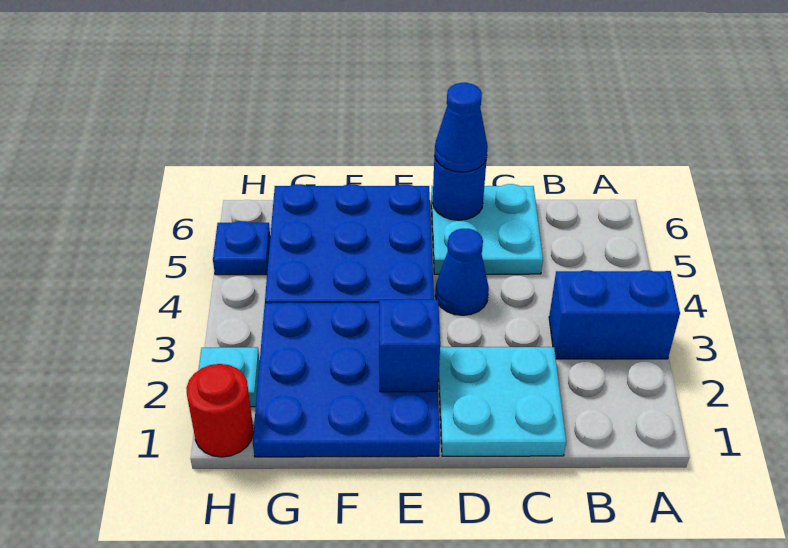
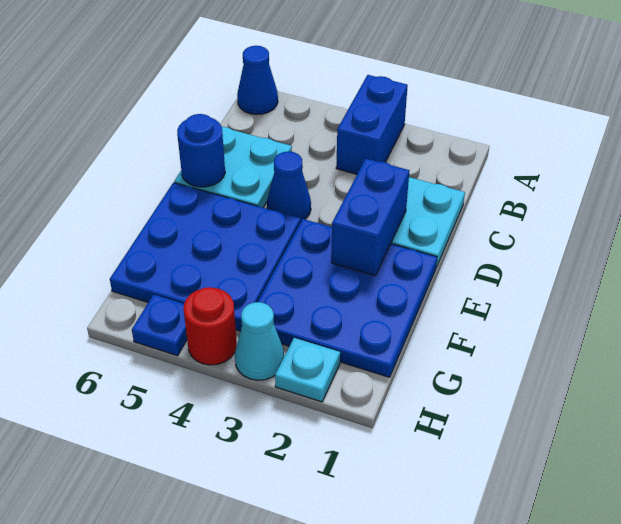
blue cone D6 level 3 -> blue cone A6 level 1
blue brick E2 level 2 -> blue brick D2:E2 level 2
red round brick H1 level 1 -> red round brick H4 level 1
none -> cyan cone H3 level 1

